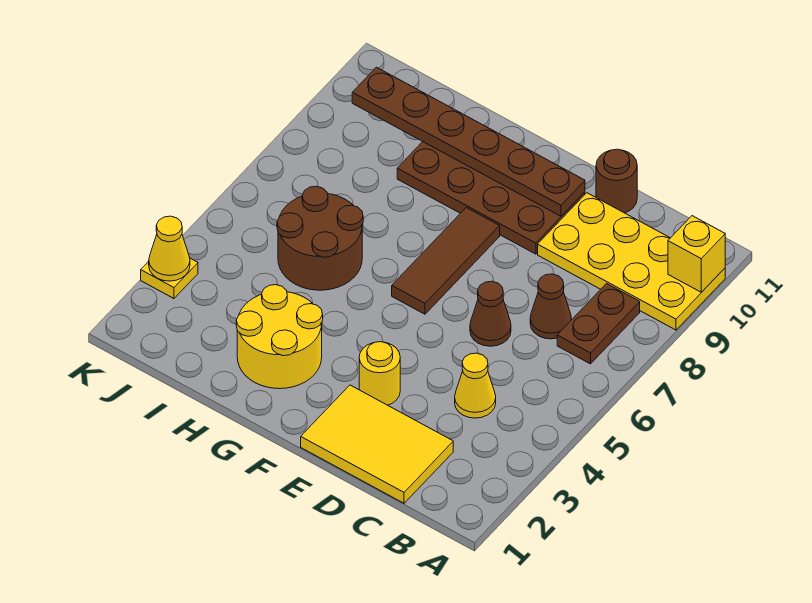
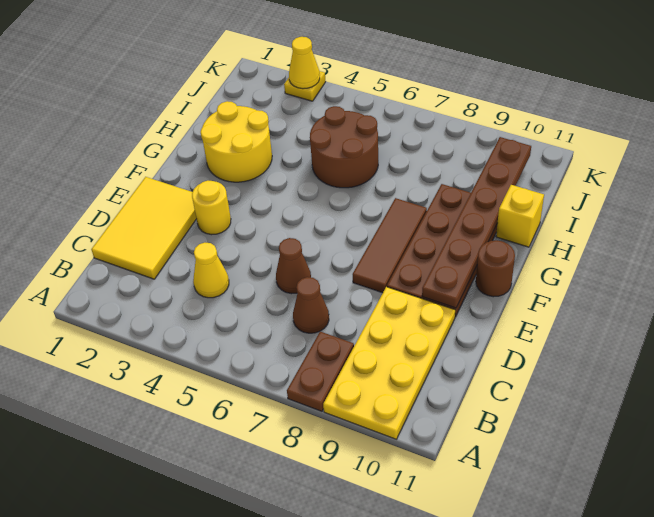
yellow brick A10 level 2 -> yellow brick H11 level 1
brown plate B7:B8 level 1 -> brown plate A8:B8 level 1
brown round brick D11 level 1 -> brown round brick F11 level 1
brown tile F6:F8 level 1 -> brown tile E8:G8 level 1

